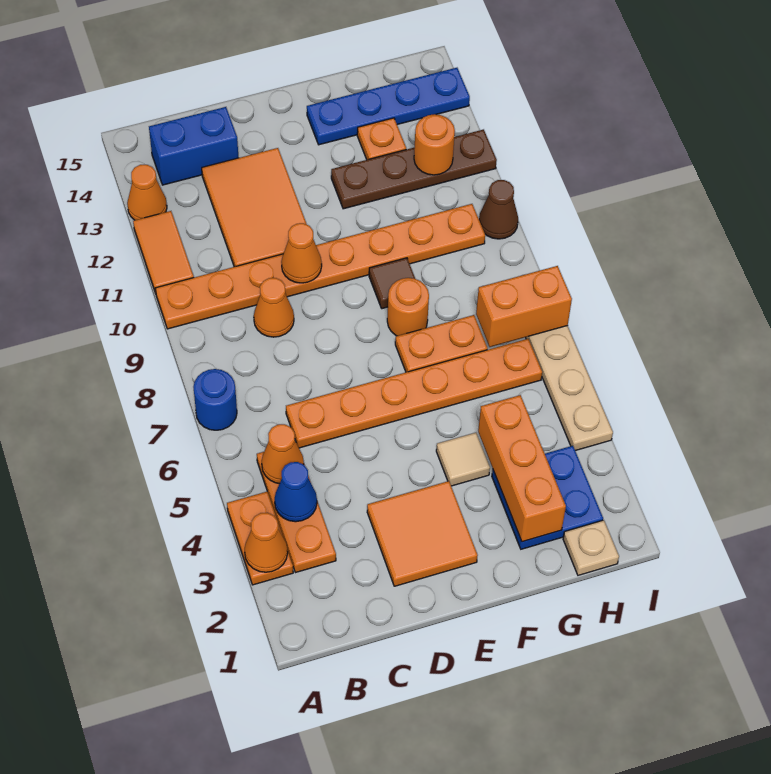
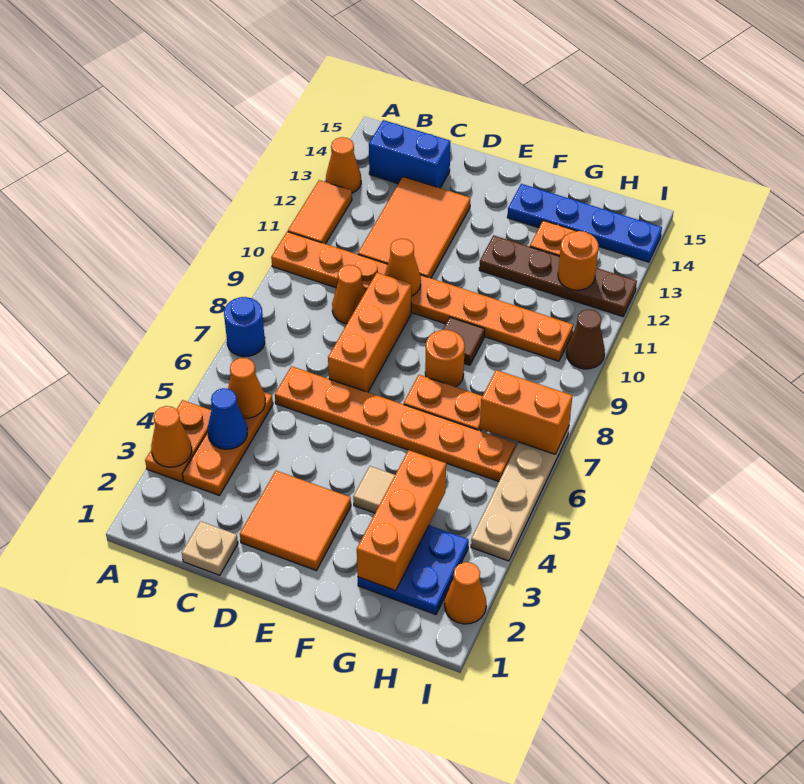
none -> orange brick D7:D9 level 1
tan plate H1 level 1 -> tan plate C1 level 1
none -> orange cone I2 level 1

